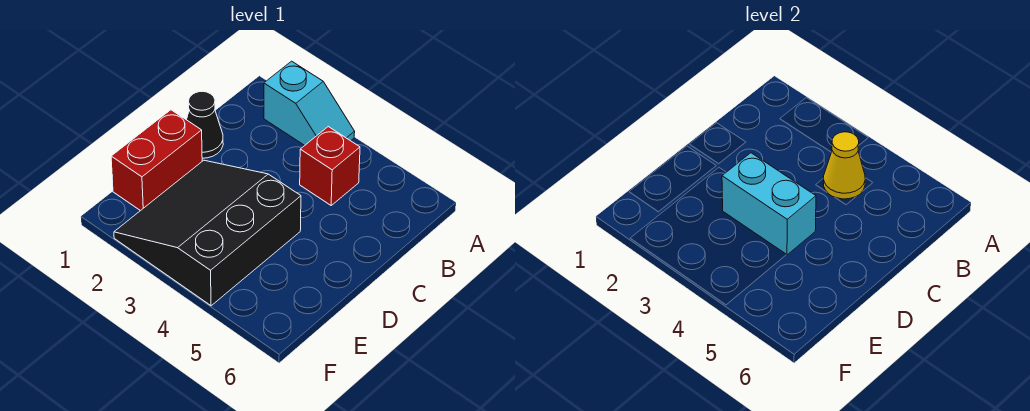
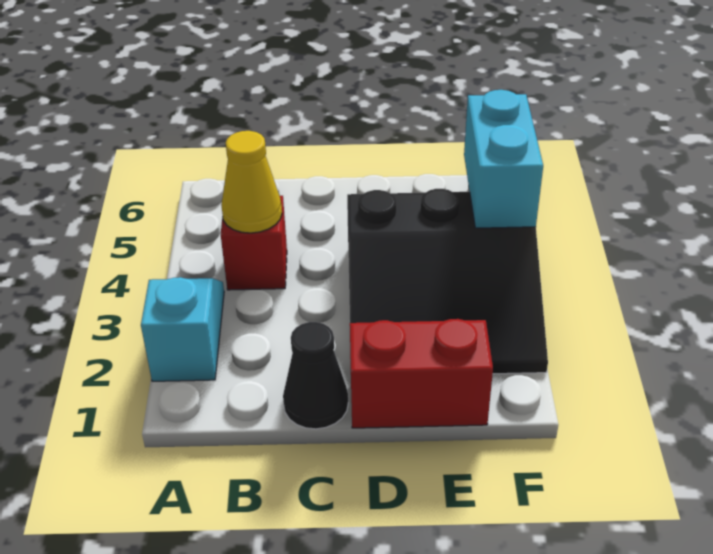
cyan brick D3:D4 level 2 -> cyan brick F4:F5 level 2

